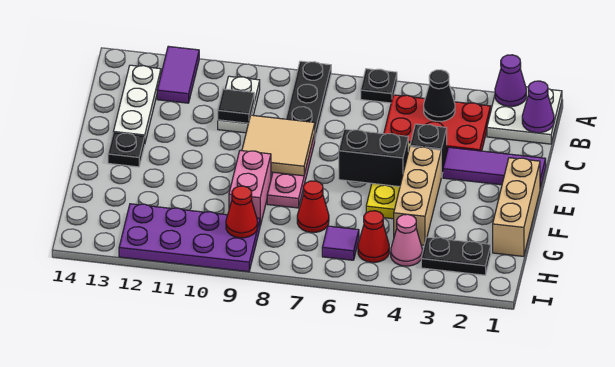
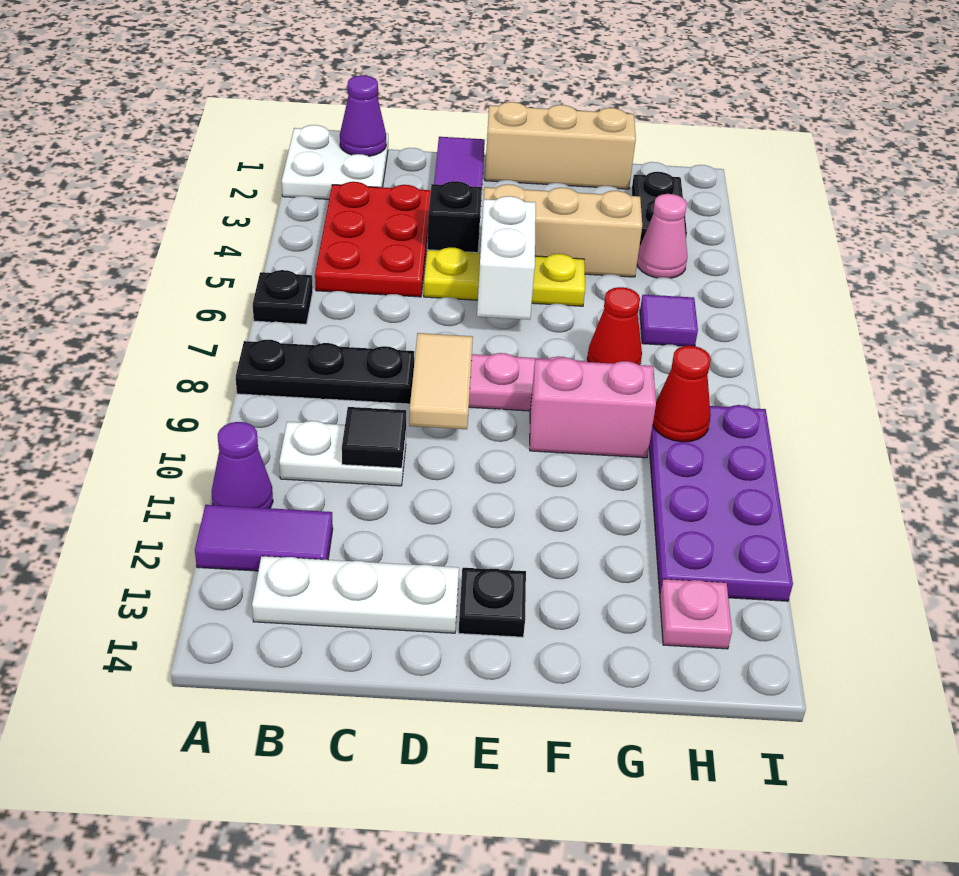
purple cone A2 level 2 -> purple cone A11 level 1
black cone B4 level 2 -> none
tan tile D8:E9 level 2 -> tan tile D8:D9 level 2
black brick E5:E6 level 2 -> white brick E5:E6 level 2
red cone H5 level 1 -> none
none -> pink plate H13 level 1

